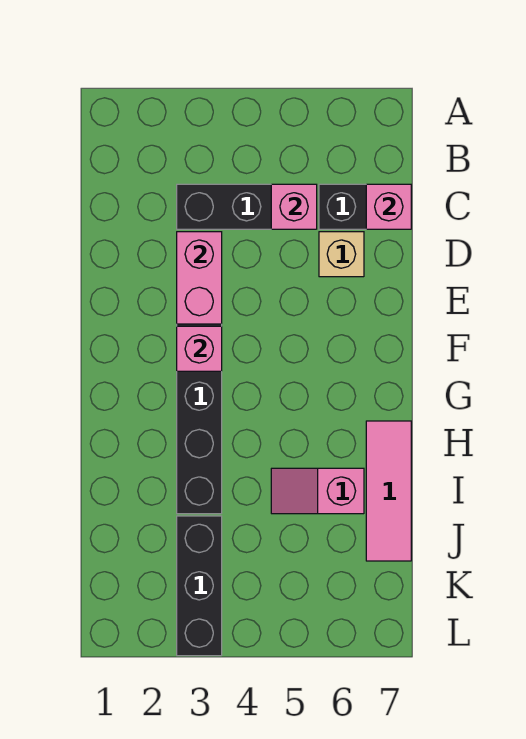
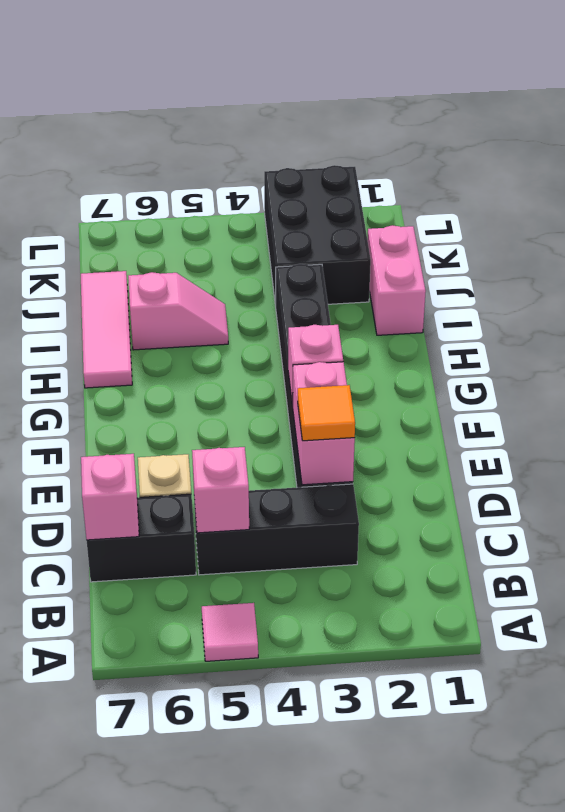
none -> pink tile A5 level 1
none -> orange tile D3 level 3
none -> pink brick I1:J1 level 1
black brick J3:L3 level 1 -> black brick J2:L3 level 1

